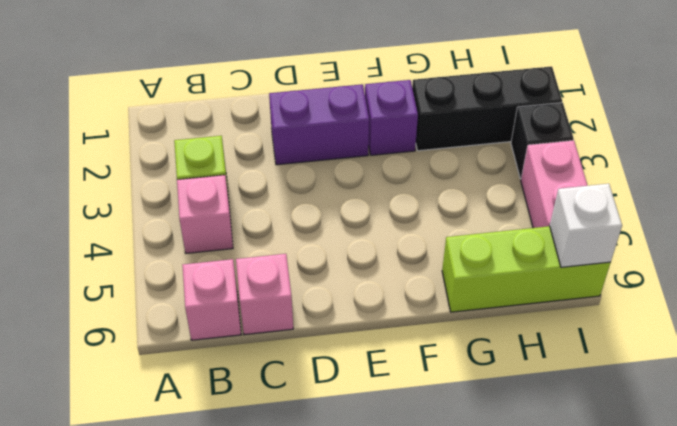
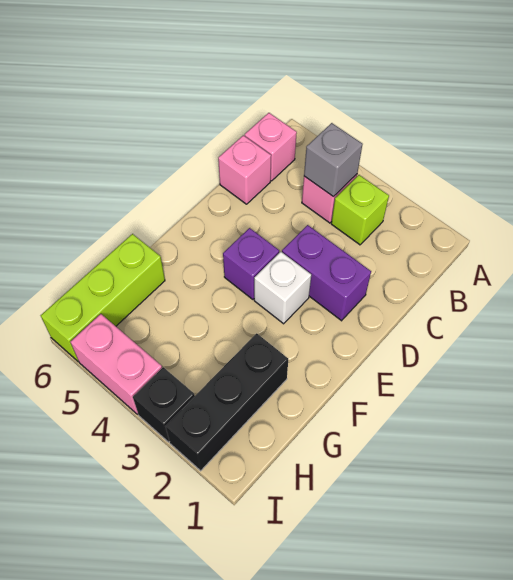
none -> grey brick B4 level 2
purple brick D2:E2 level 1 -> purple brick D2:D3 level 1
purple brick F2 level 1 -> purple brick E4 level 1
white brick I6 level 2 -> white brick E3 level 1

